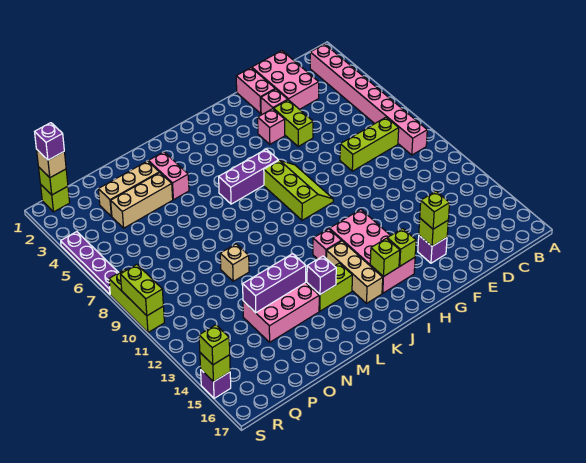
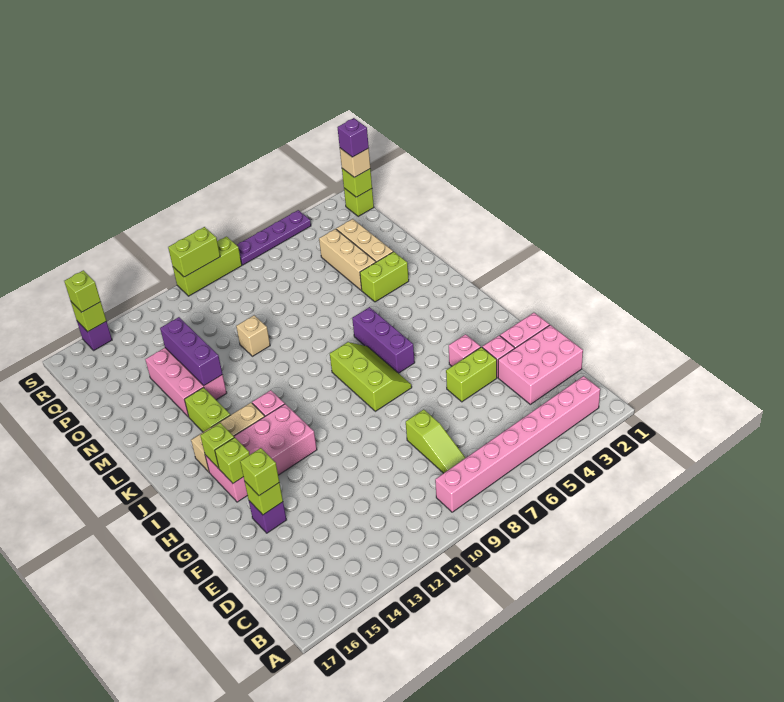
lime brick C8:E8 level 1 -> lime slope C8:E8 level 1 top E
lime slope H7:I9 level 1 top I -> lime slope H7:J8 level 1 top 8
purple brick L14 level 2 -> none
pink brick M3:M4 level 1 -> lime brick M3:M4 level 1

